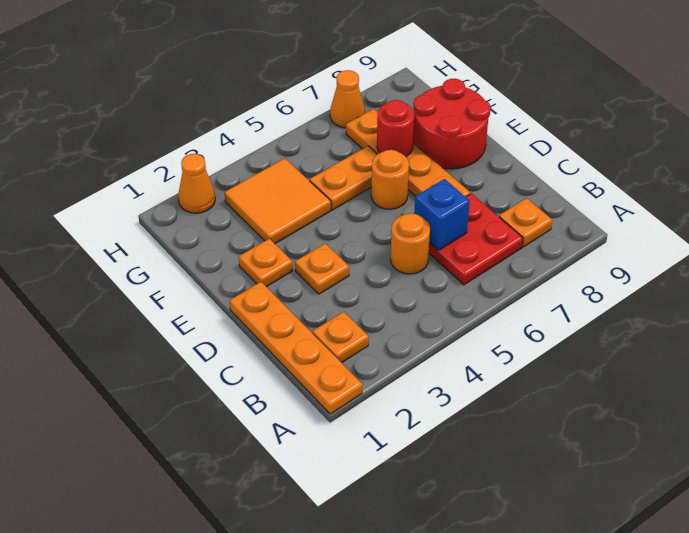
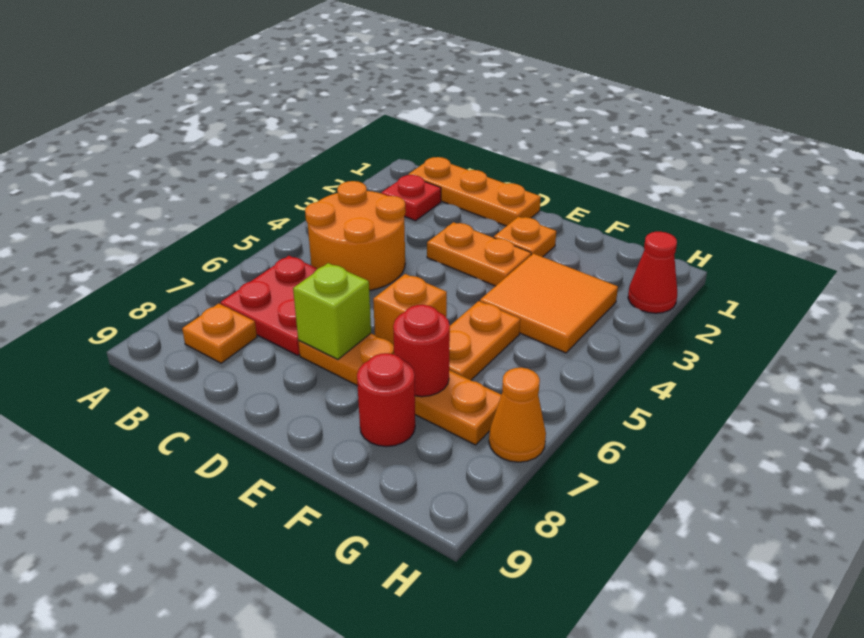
orange plate A1:D1 level 1 -> orange plate B1:D1 level 1
orange plate B2 level 1 -> red plate B2 level 1
orange round brick C5 level 1 -> orange round brick B4:C5 level 1
blue brick C6 level 2 -> none
orange plate D3 level 1 -> orange plate D3:E3 level 1
none -> lime brick D7 level 2
orange round brick E6 level 1 -> orange brick E6 level 1
red round brick E8:F9 level 1 -> red round brick F8 level 1
orange cone H2 level 1 -> red cone H2 level 1

